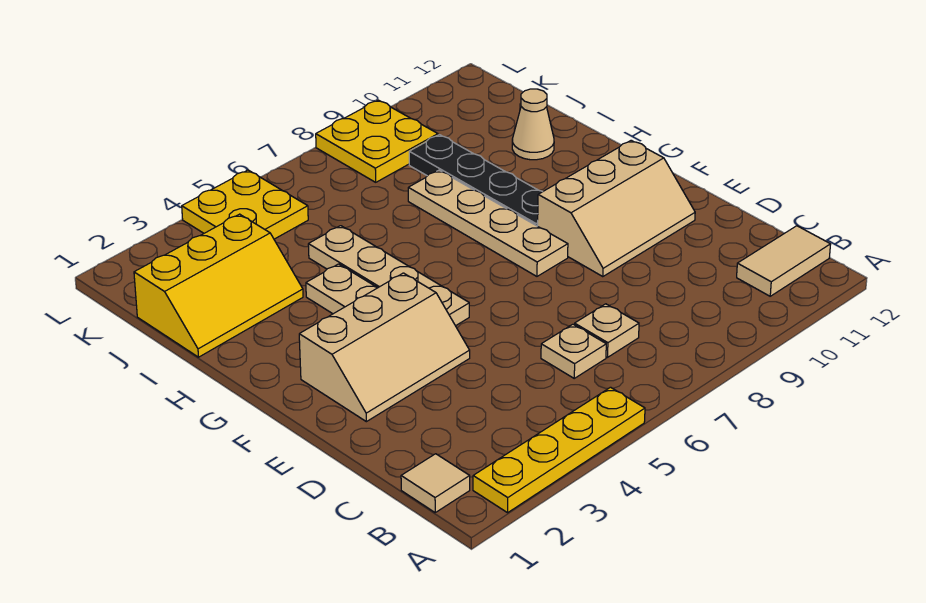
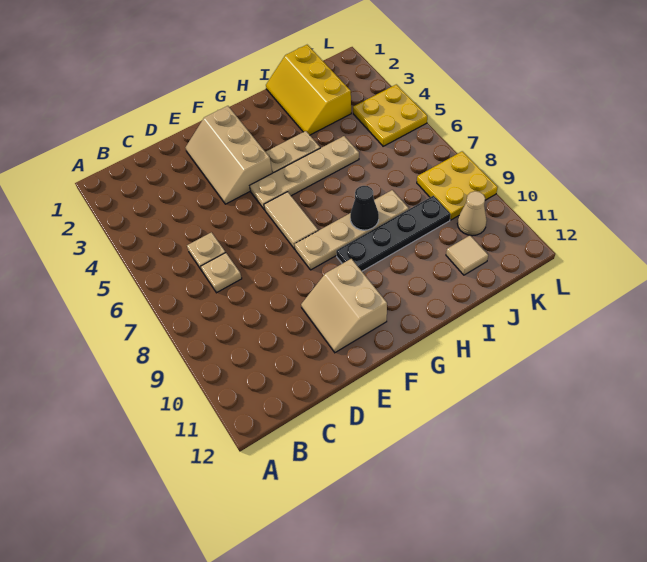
yellow plate A2:A5 level 1 -> none
tan tile B1 level 1 -> tan tile J11 level 1
tan tile B11:B12 level 1 -> tan tile F6:F7 level 1
tan slope E9:F11 level 1 top F -> tan slope E10:F11 level 1 top F
none -> black cone H8 level 2
tan cone I11 level 1 -> tan cone K10 level 1

